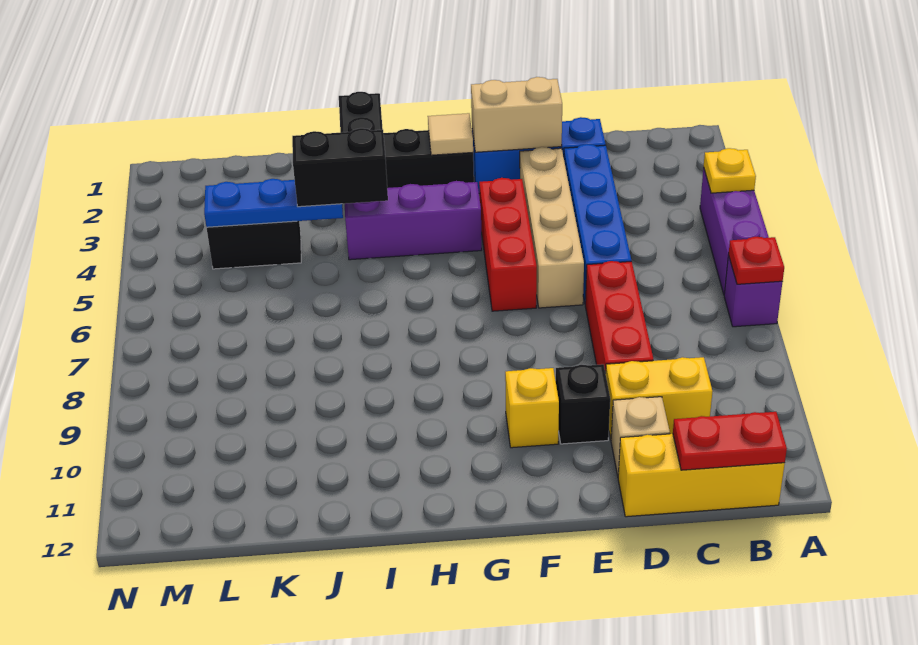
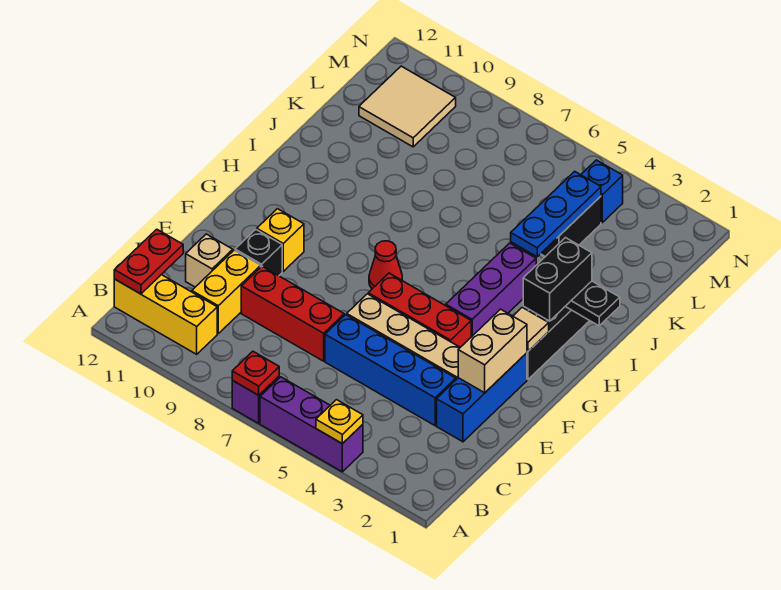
yellow brick B12:D12 level 1 -> yellow brick B10:B12 level 1
none -> red cone G7 level 1
black brick I4:J4 level 3 -> black brick H2:I2 level 3
none -> tan tile L10:M11 level 1
none -> blue brick M4 level 1

